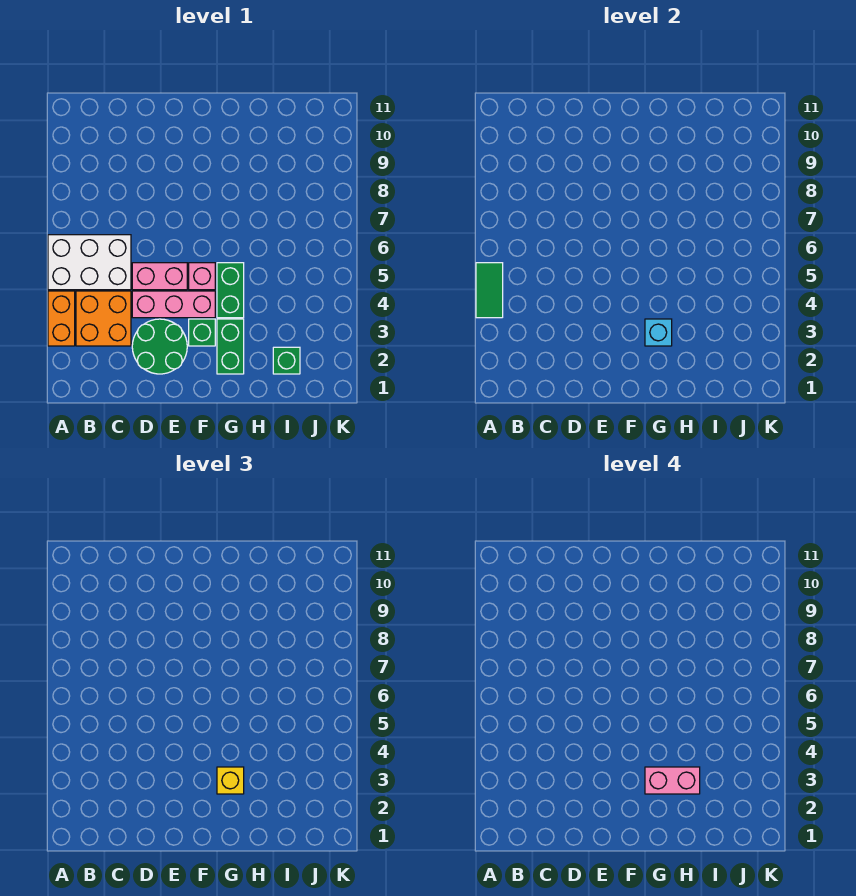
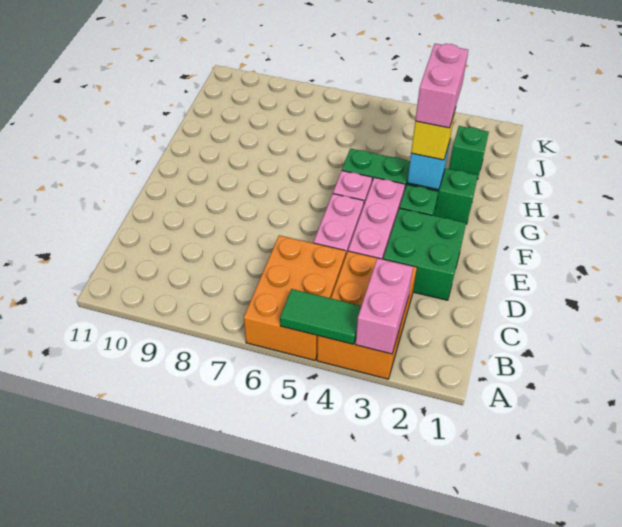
none -> pink brick A3:B3 level 2
white brick A5:C6 level 1 -> orange brick A5:C6 level 1
green round brick D2:E3 level 1 -> green brick D2:E3 level 1

